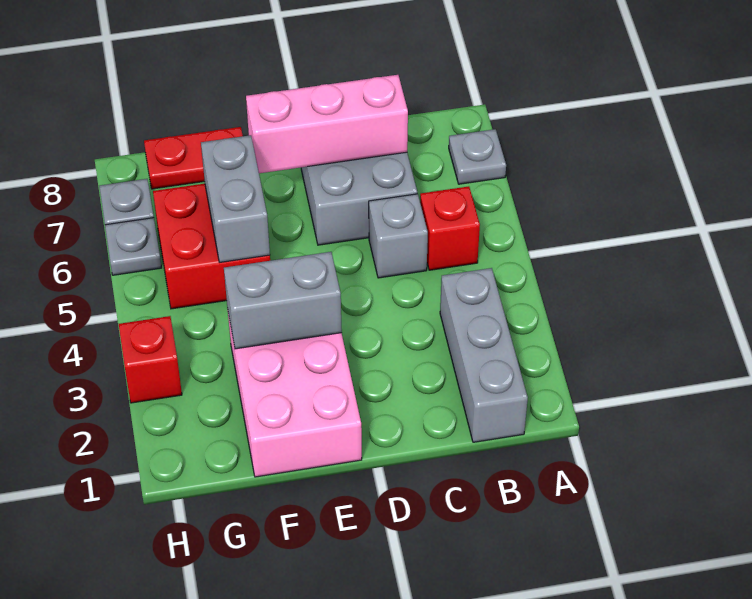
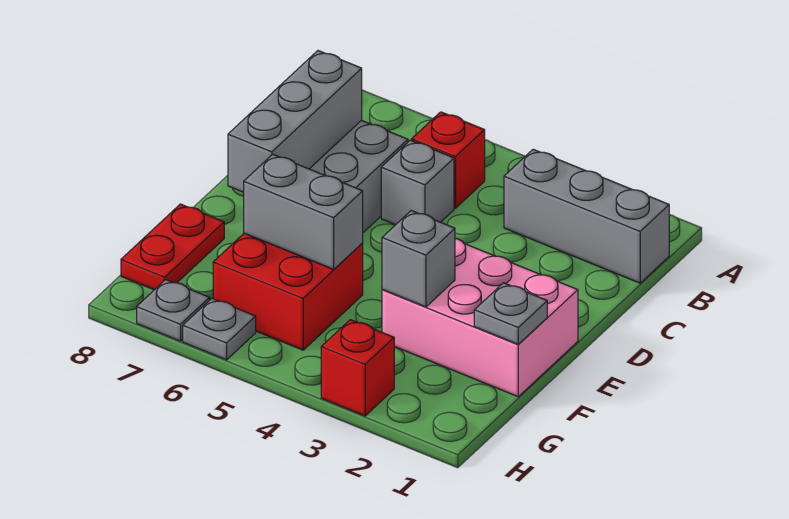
grey plate A7 level 1 -> grey plate F1 level 2
pink brick C7:E7 level 2 -> grey brick C7:E7 level 2
grey brick E3:F3 level 2 -> grey brick F3 level 2

